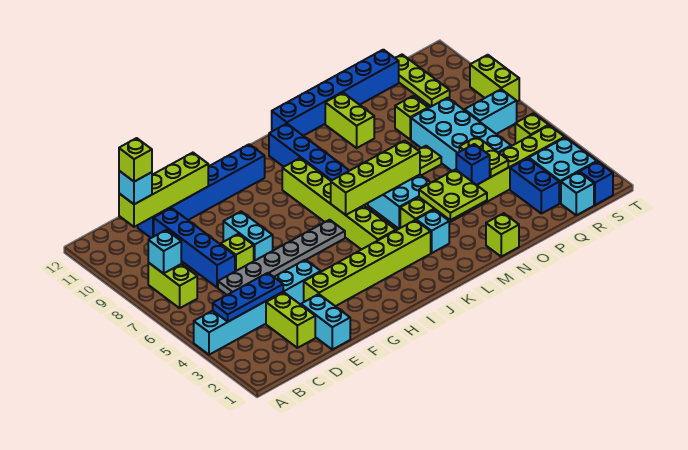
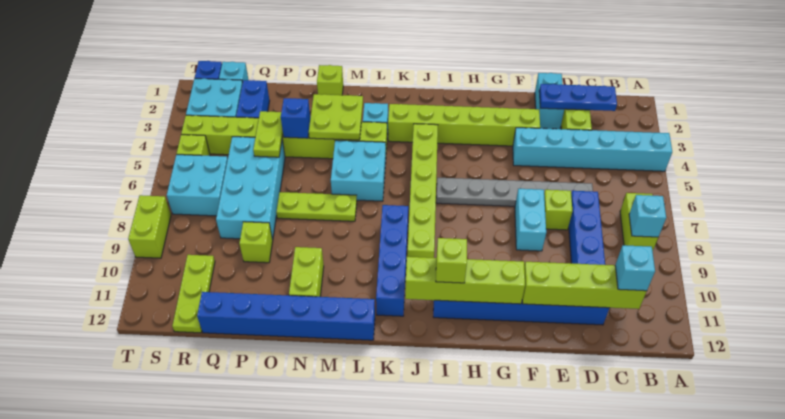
blue plate B4:D4 level 2 -> blue plate C2:E2 level 2
lime brick C11 level 4 -> lime brick I11 level 3
lime brick J6:M6 level 2 -> lime brick G11:J11 level 2
cyan brick R7:S7 level 1 -> cyan brick R6:S7 level 1

